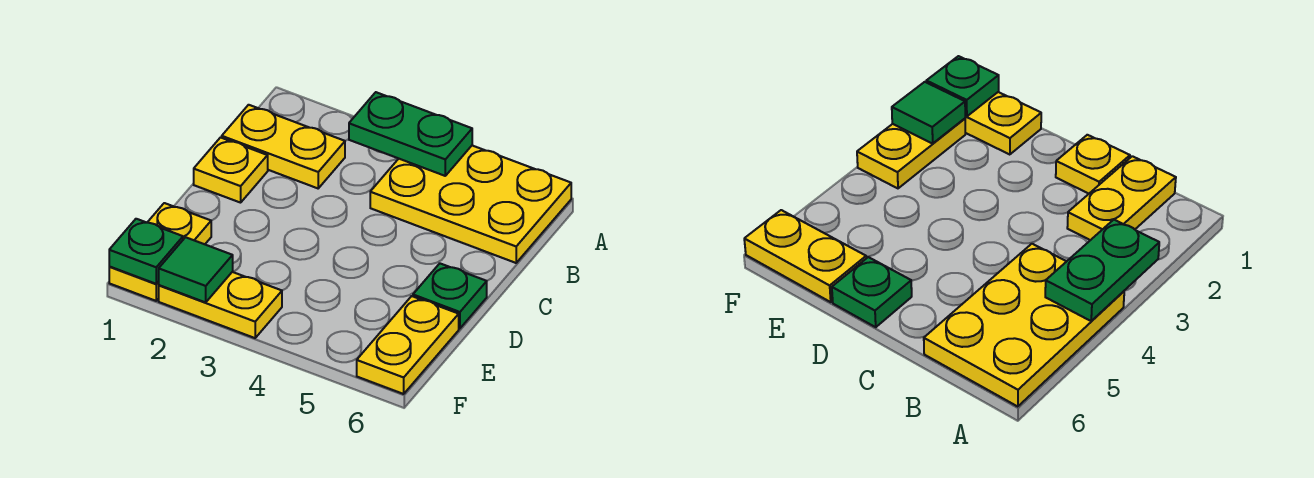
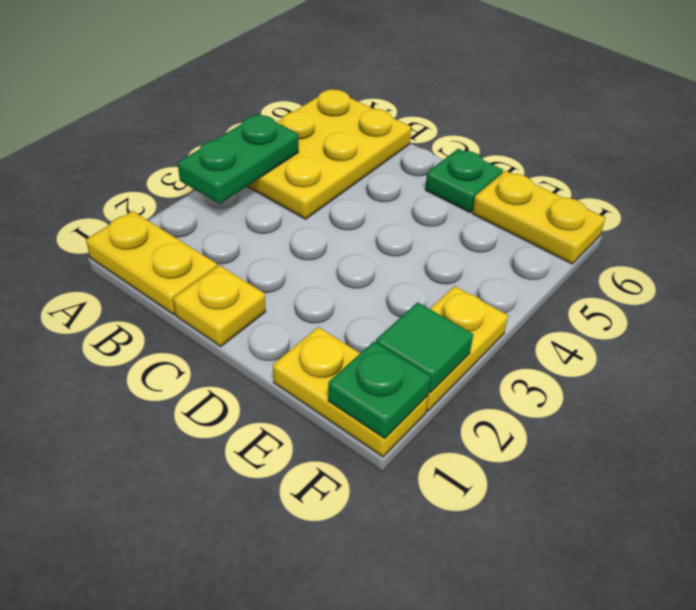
yellow plate B1:B2 level 1 -> yellow plate A1:B1 level 1

